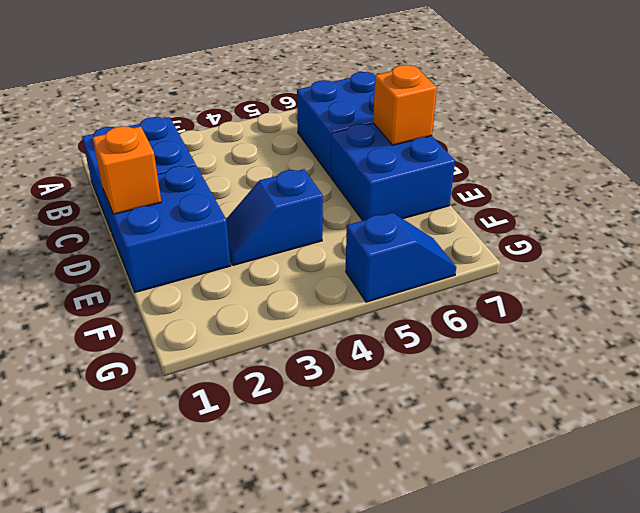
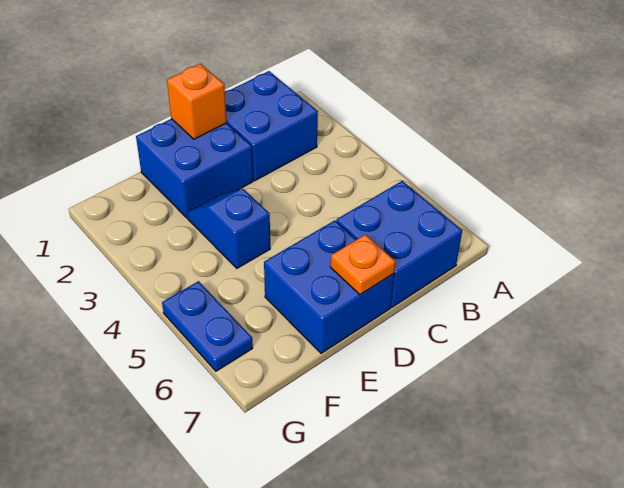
orange brick D7 level 2 -> orange plate D7 level 2
blue slope G5:G6 level 1 top 5 -> blue plate G5:G6 level 1

